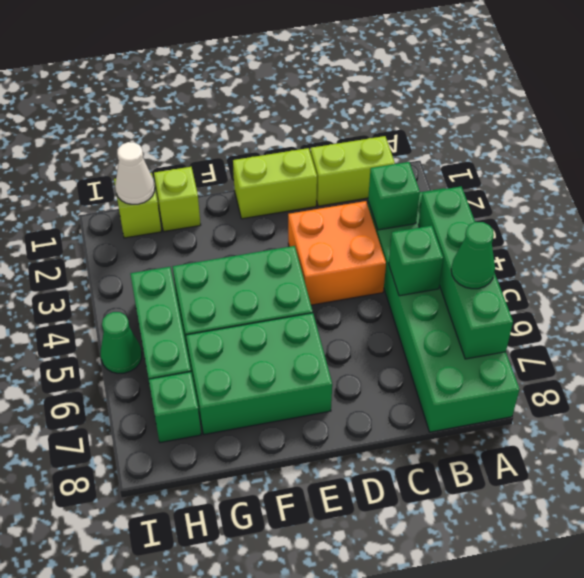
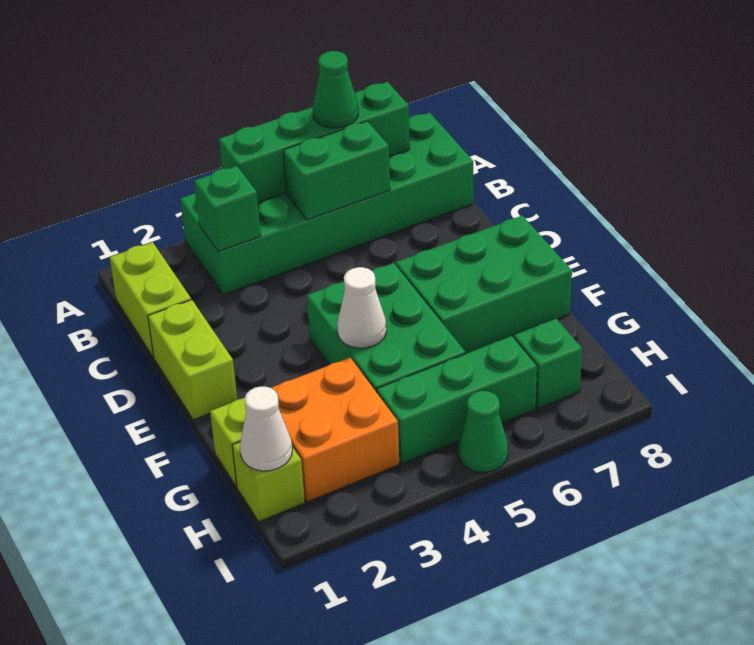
green brick B5 level 2 -> green brick B5:B6 level 2
orange brick C3:D4 level 1 -> orange brick G2:H3 level 1
green brick E6:G7 level 1 -> green brick E6:F8 level 1
none -> white cone F4 level 2

